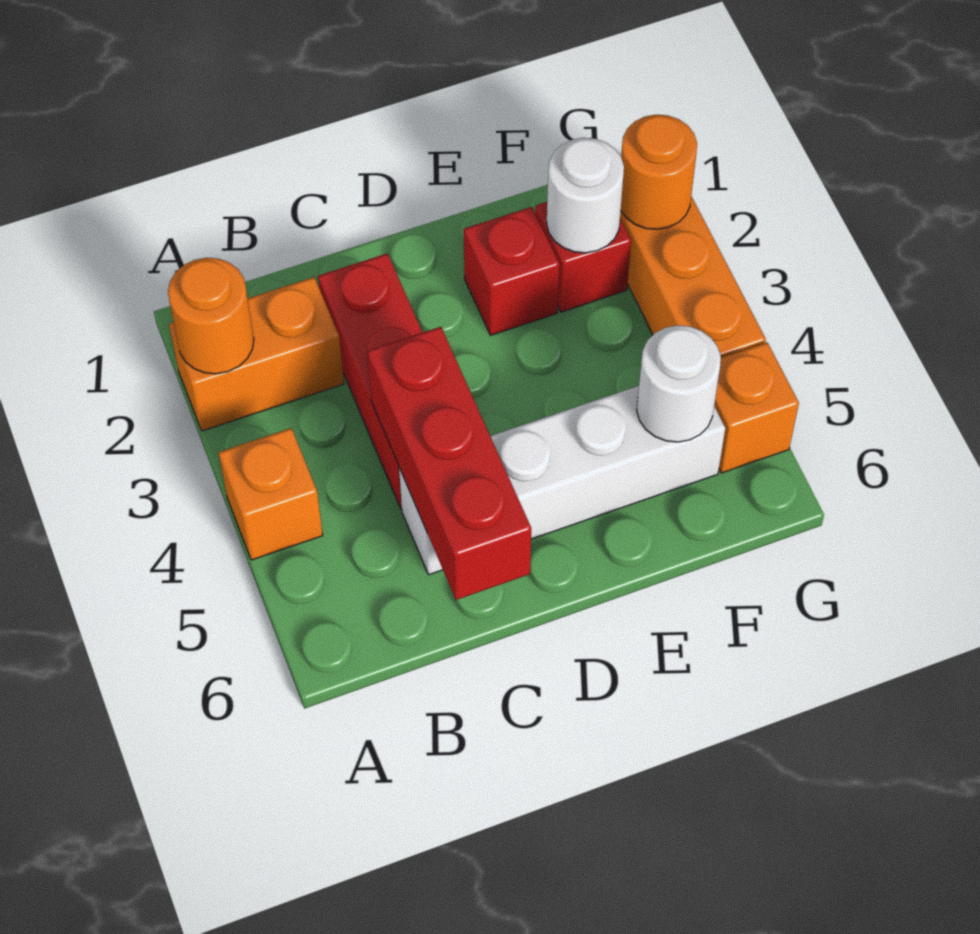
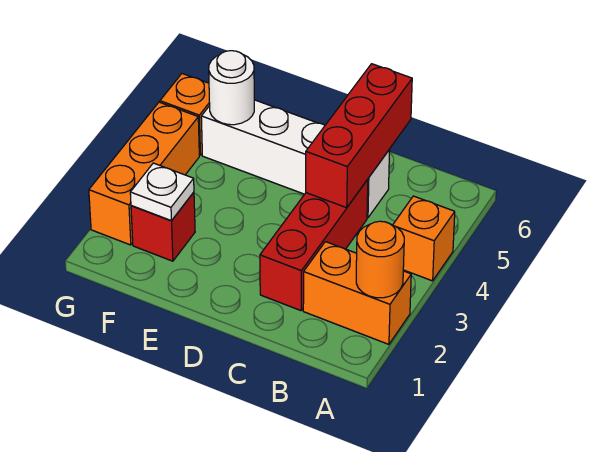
red brick E2 level 1 -> none
white round brick F2 level 2 -> white plate F2 level 2
orange round brick G2 level 2 -> none

